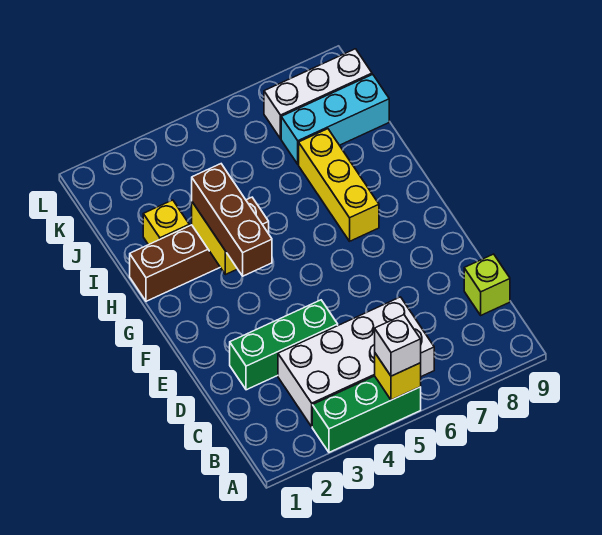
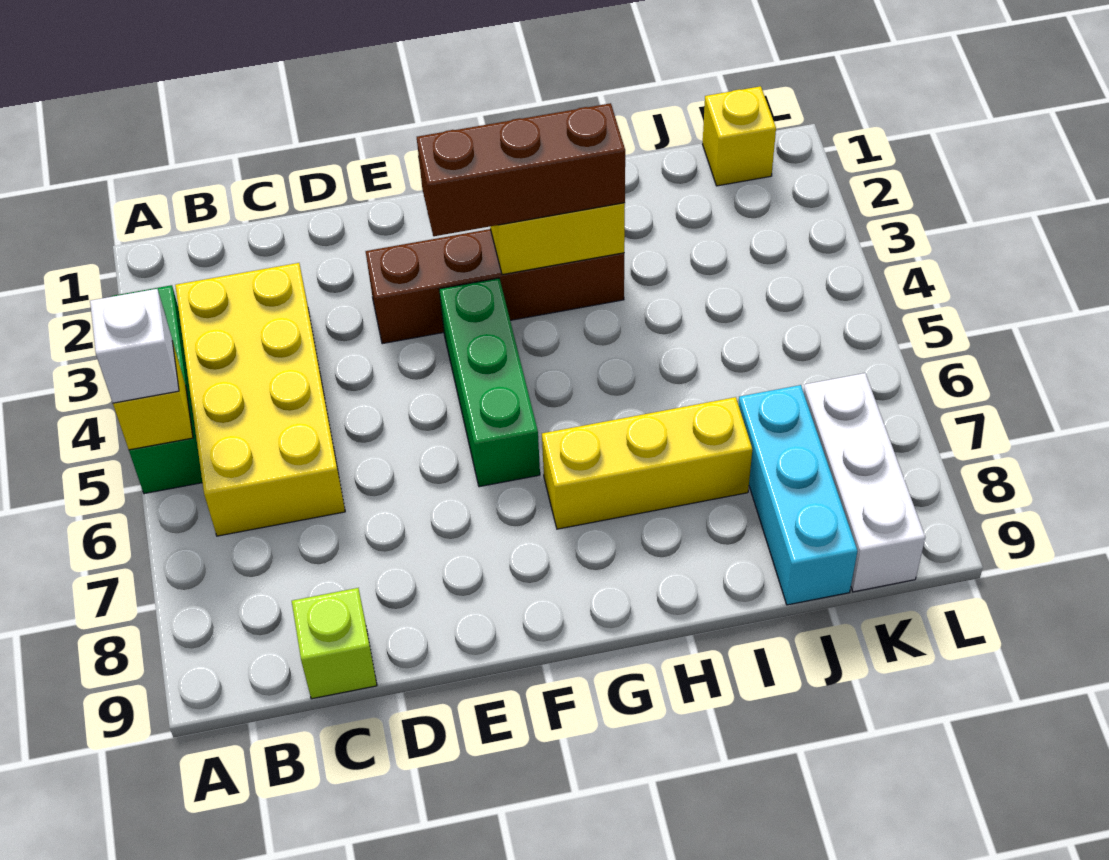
white brick B3:C6 level 1 -> yellow brick B3:C6 level 1
green brick D2:D4 level 1 -> green brick F4:F6 level 1
brown brick H1:H4 level 1 -> brown brick E3:H3 level 1
yellow brick I2 level 1 -> yellow brick K1 level 1

